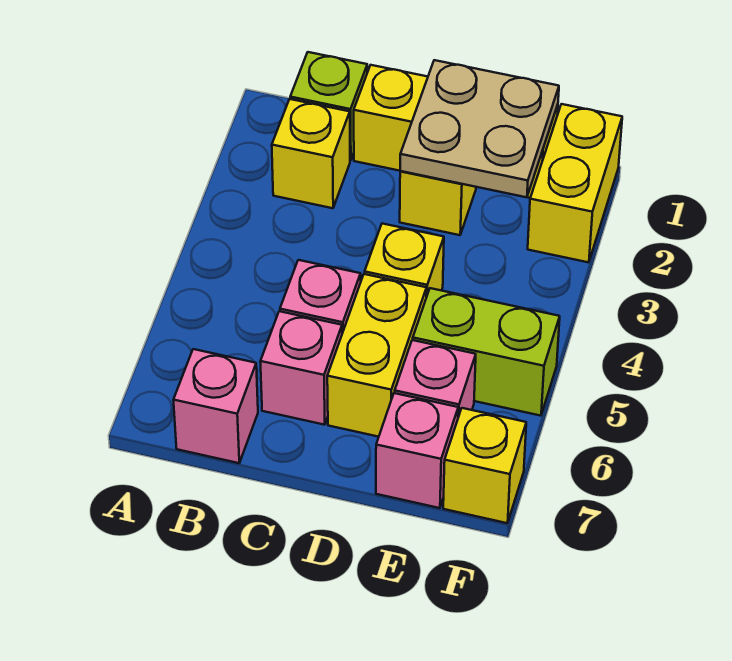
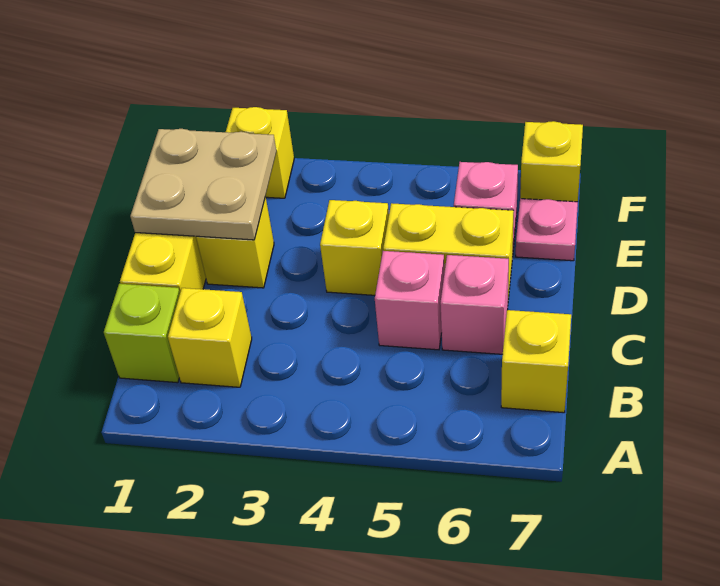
pink brick B7 level 1 -> yellow brick B7 level 1
lime brick E5:F5 level 1 -> none
pink brick E7 level 1 -> pink plate E7 level 1
yellow brick F1:F2 level 1 -> yellow brick F2 level 1

